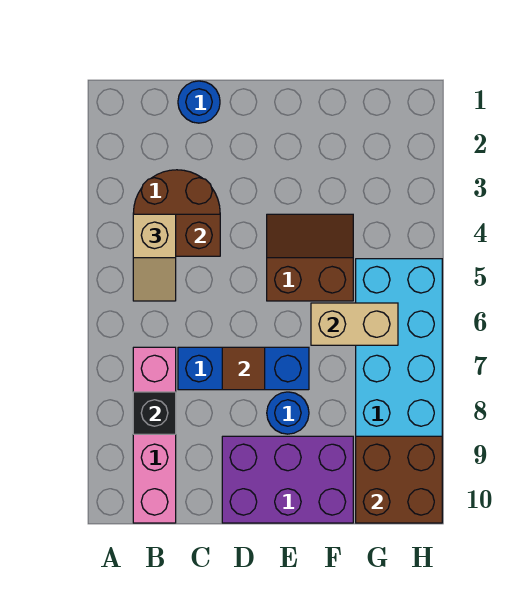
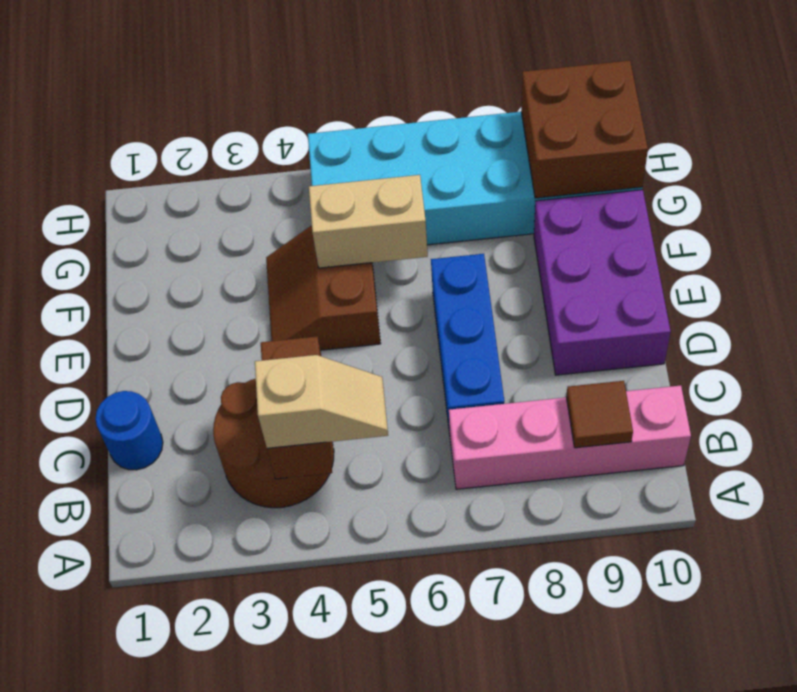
black brick B8 level 2 -> none
brown tile D7 level 2 -> brown tile B9 level 2
blue round brick E8 level 1 -> none
tan brick F6:G6 level 2 -> tan brick F5:F6 level 2

